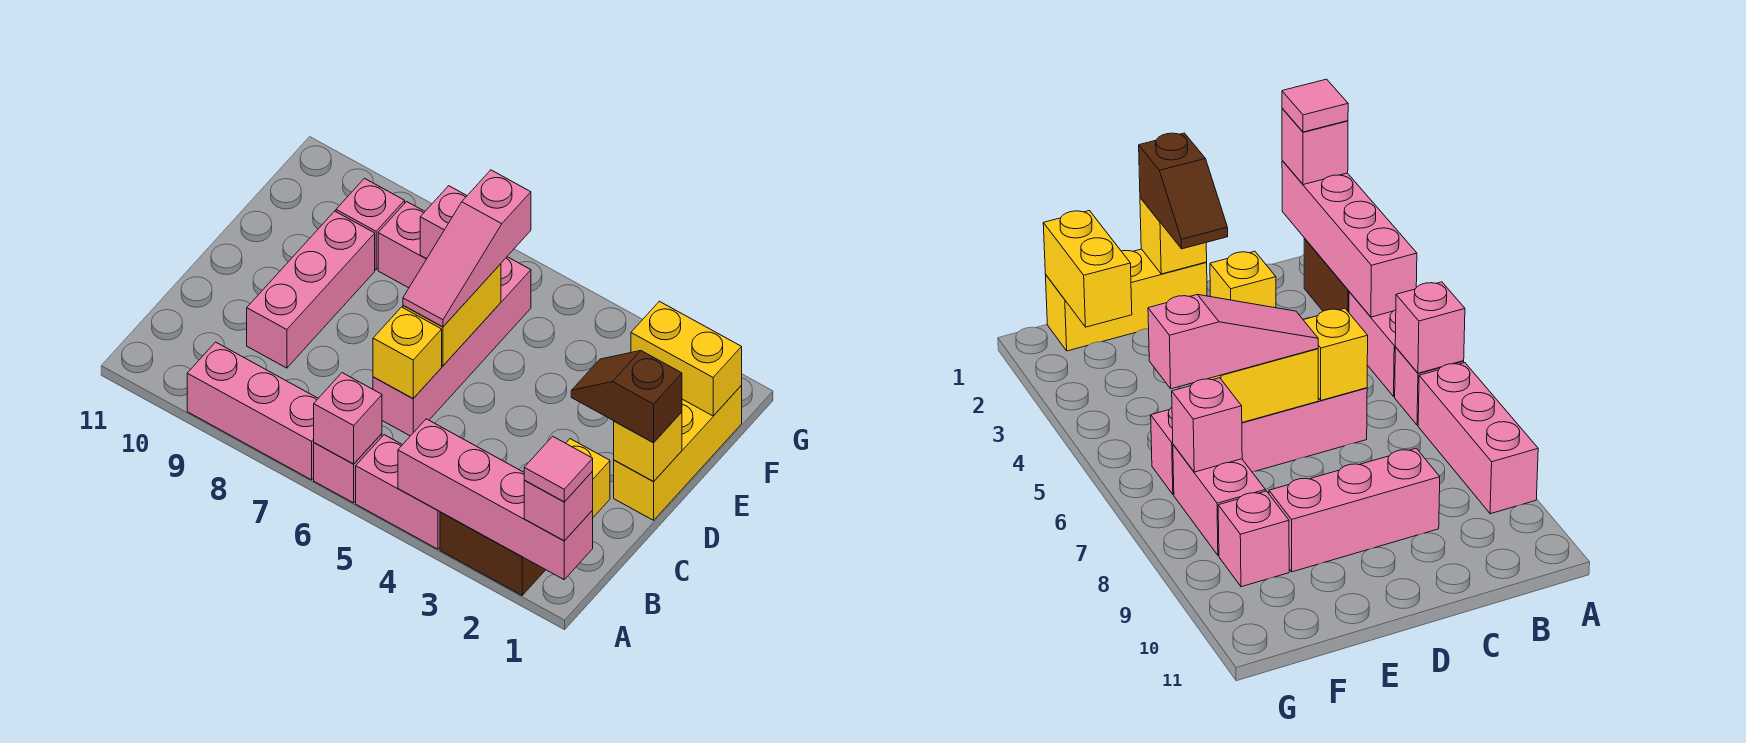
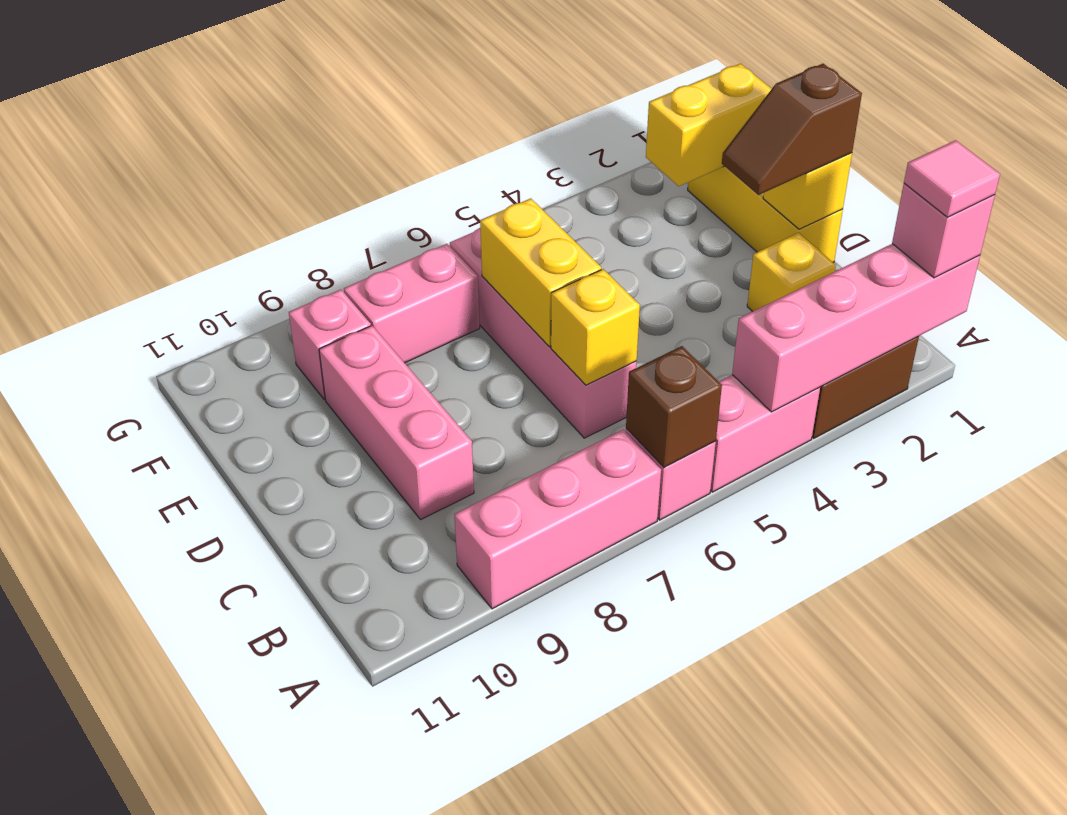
pink brick A6 level 2 -> brown brick A6 level 2
pink slope D6:F6 level 3 top F -> none
pink brick F7 level 2 -> none

